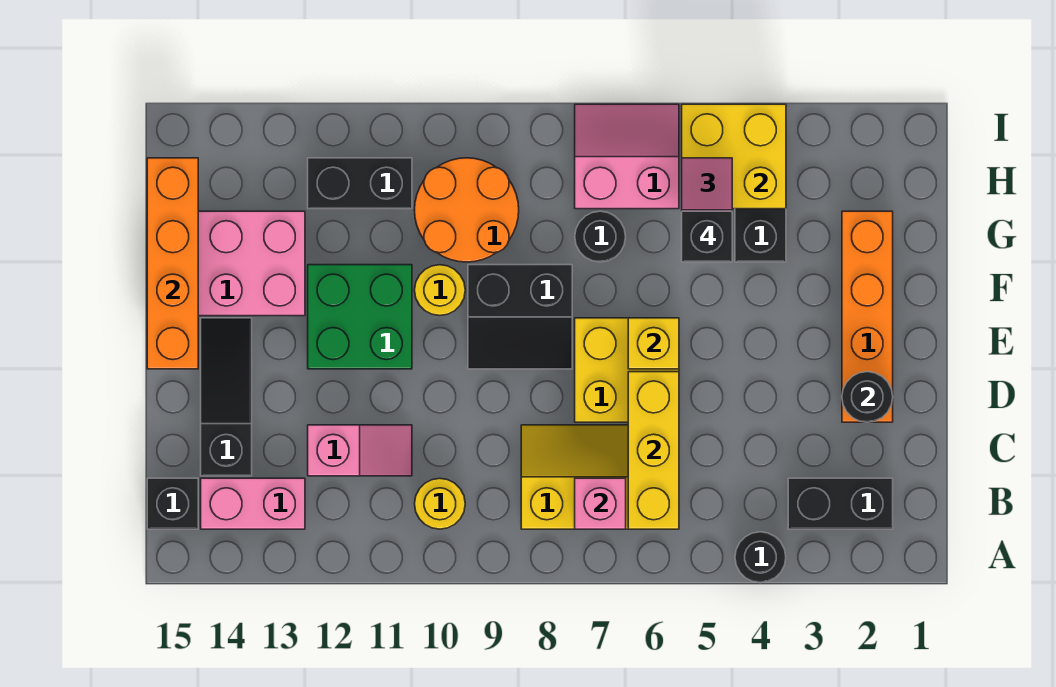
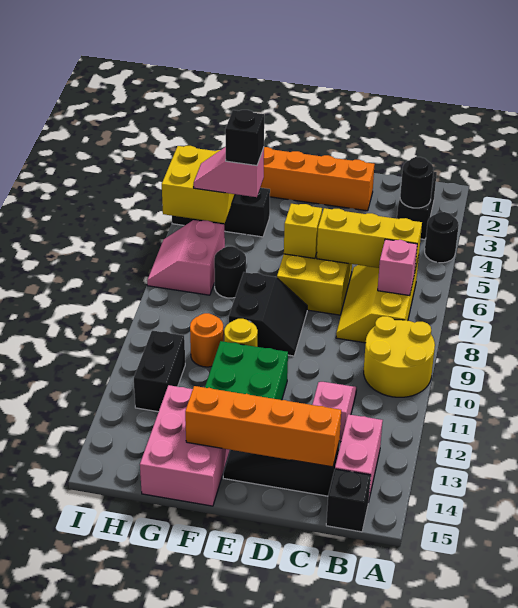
yellow round brick B10 level 1 -> yellow round brick A9:B10 level 1
black round brick D2 level 2 -> black round brick B3 level 2
orange brick E15:H15 level 2 -> orange brick C14:F14 level 2
orange round brick G9:H10 level 1 -> orange round brick G10 level 1

